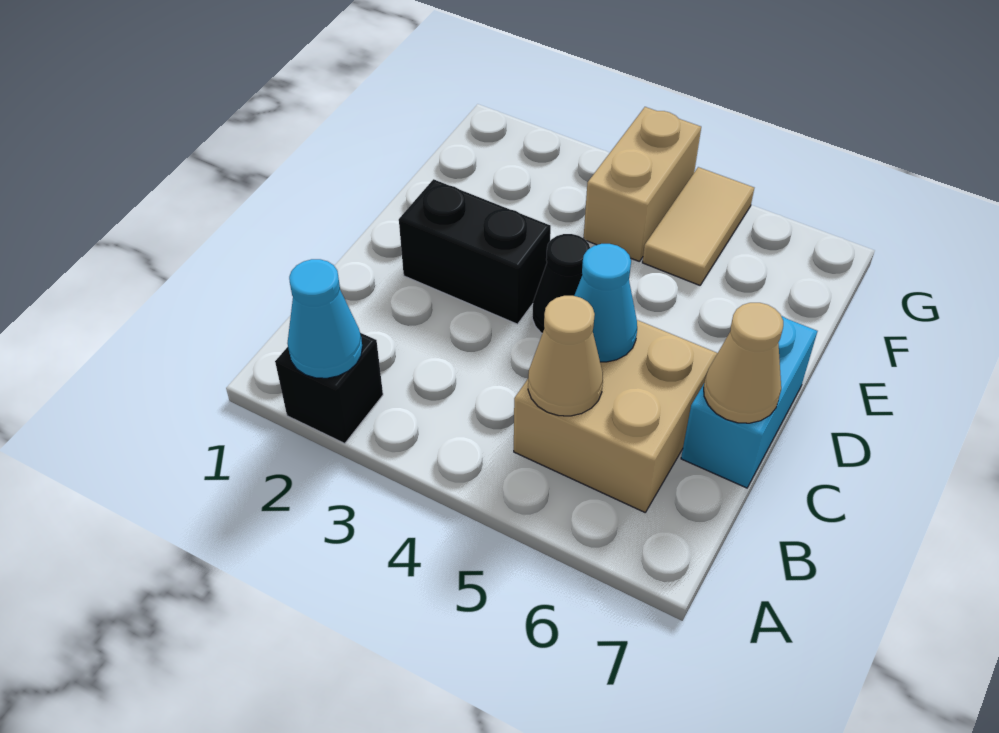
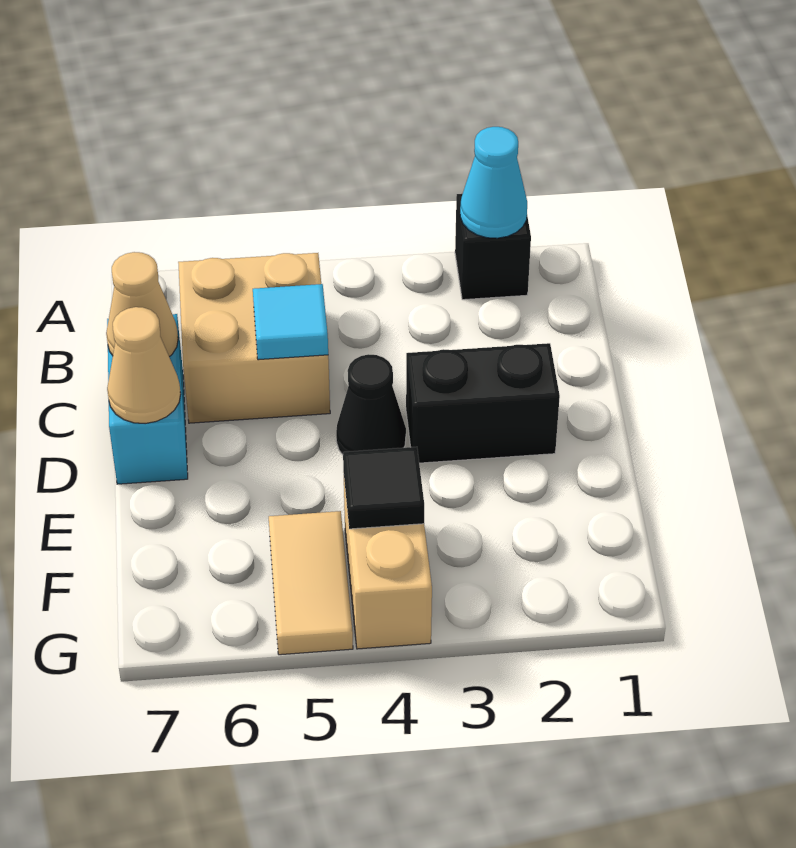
tan cone B5 level 2 -> tan cone D7 level 2
cyan cone C5 level 2 -> cyan tile C5 level 2
none -> black tile F4 level 2

